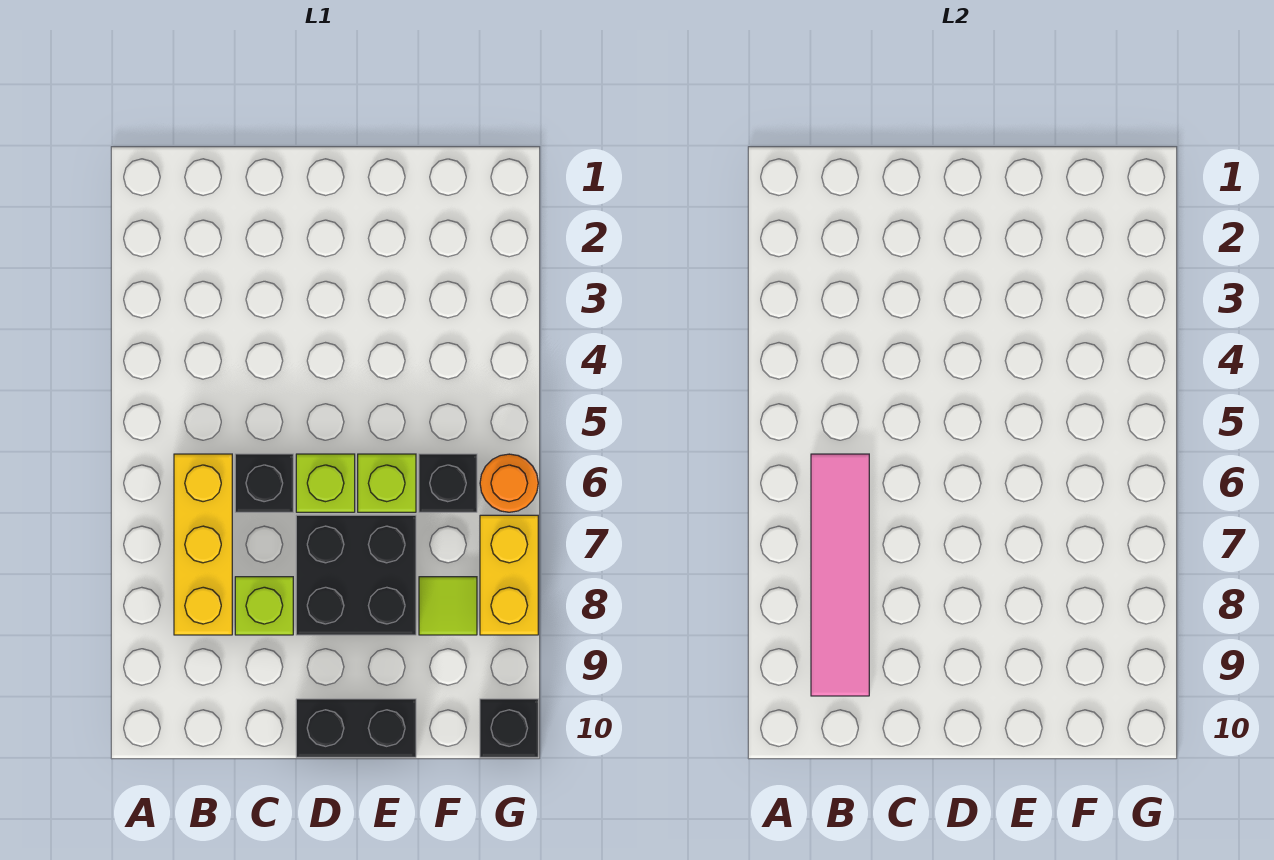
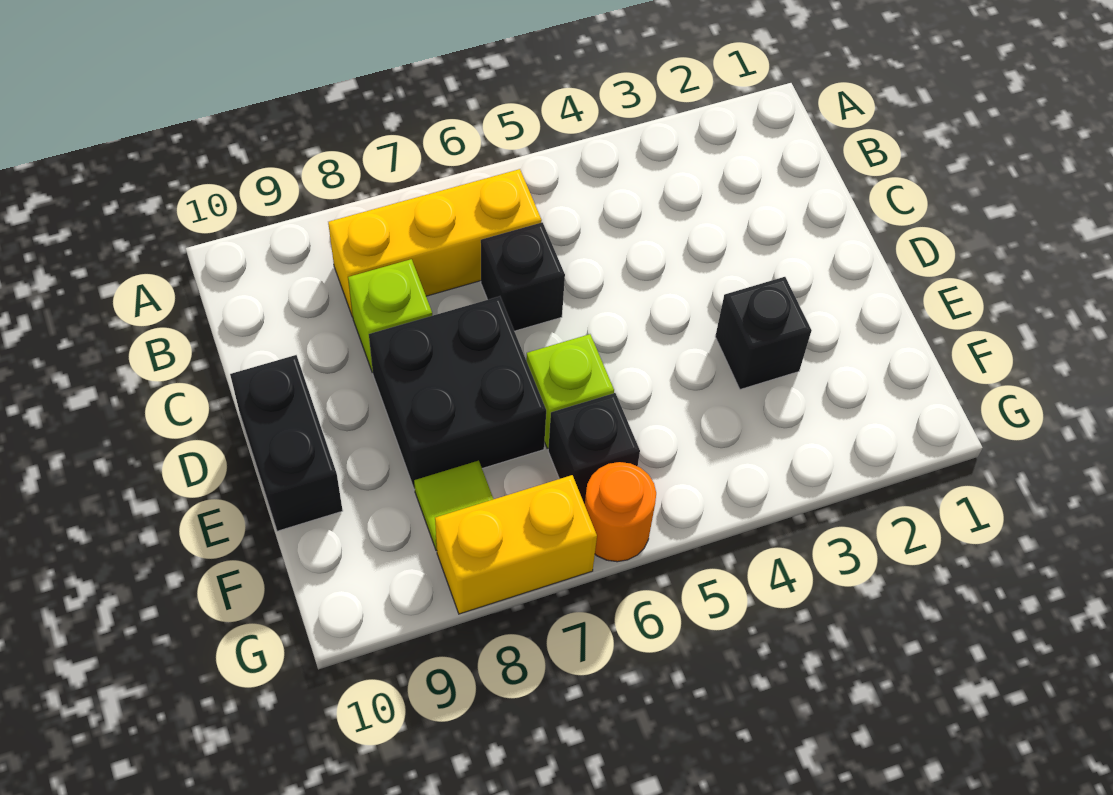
pink tile B6:B9 level 2 -> none
lime brick D6 level 1 -> none
black brick G10 level 1 -> black brick E3 level 1

